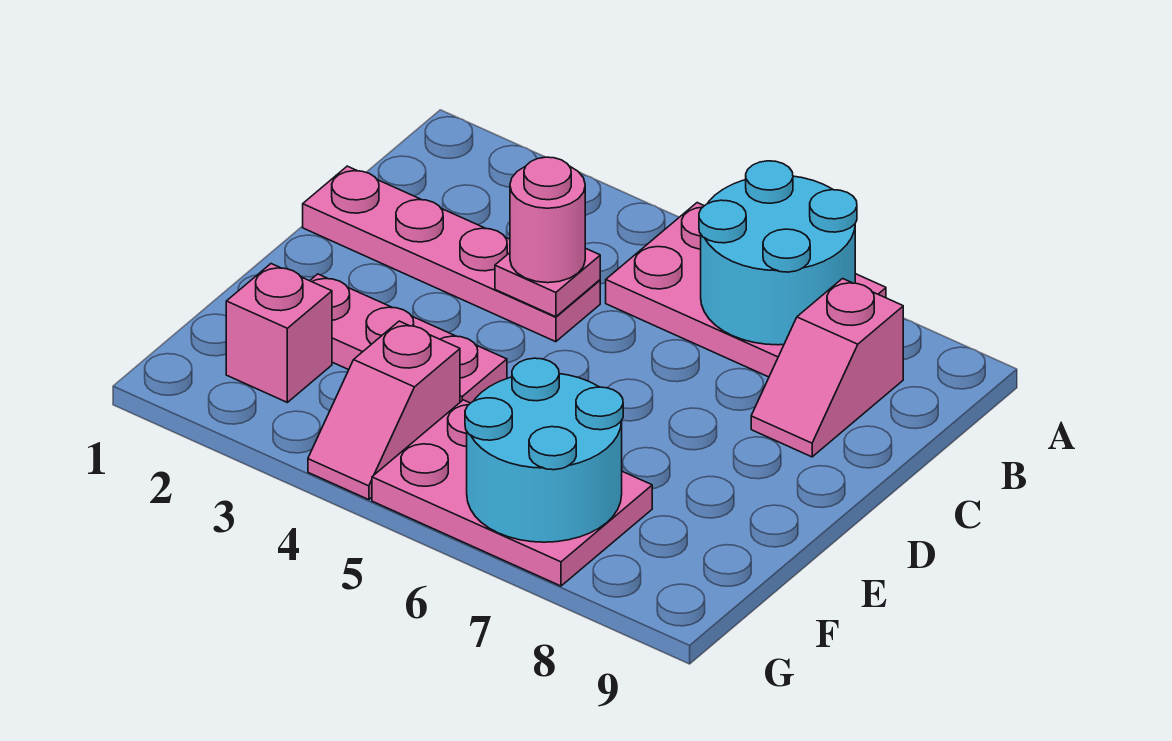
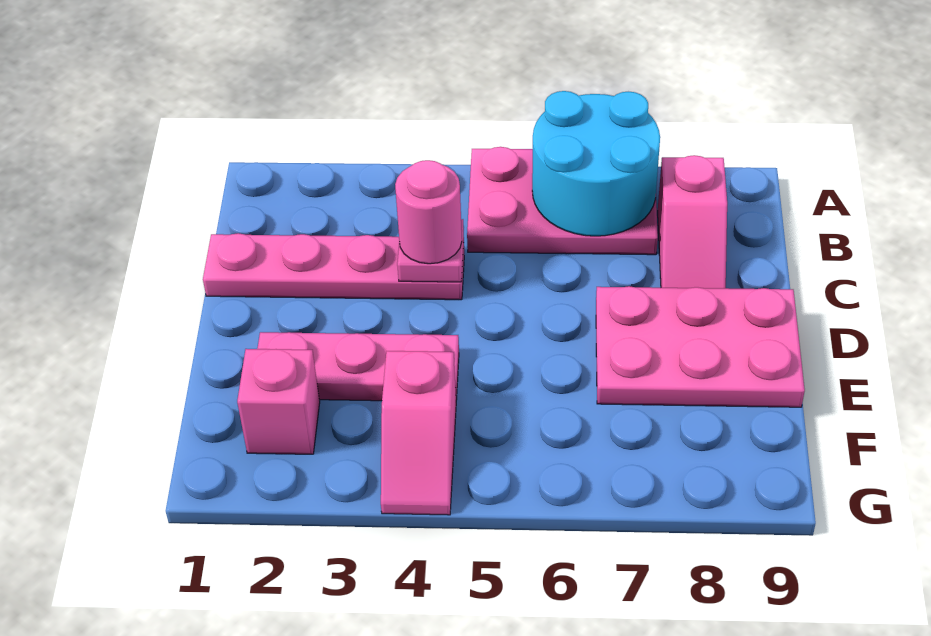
pink plate F5:G7 level 1 -> pink plate D7:E9 level 1
cyan round brick F6:G7 level 2 -> none

